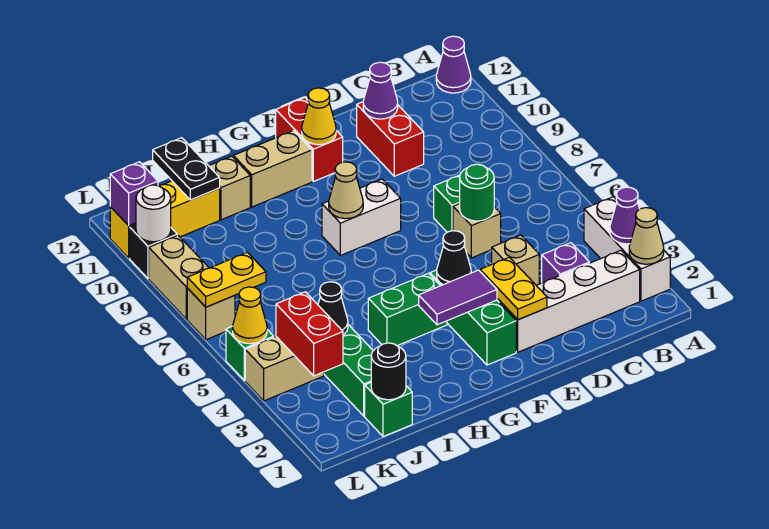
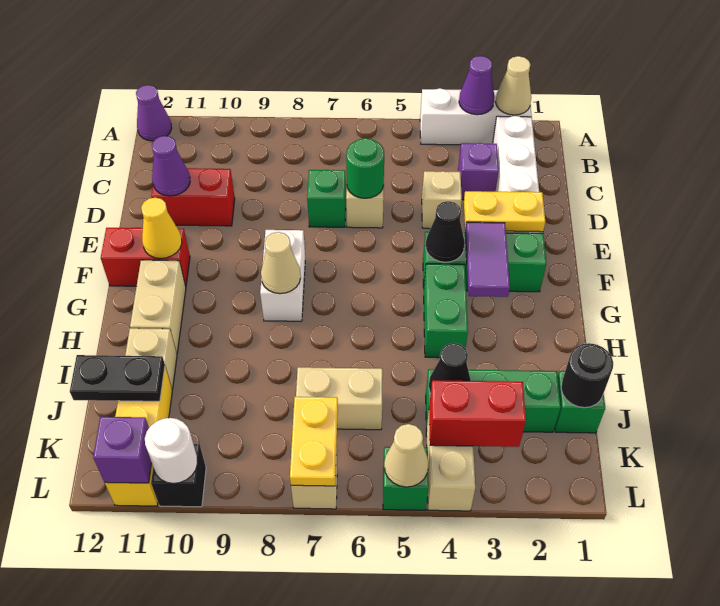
yellow cone L5 level 2 -> tan cone L5 level 2
tan brick L8:L9 level 1 -> tan brick J6:J7 level 1

